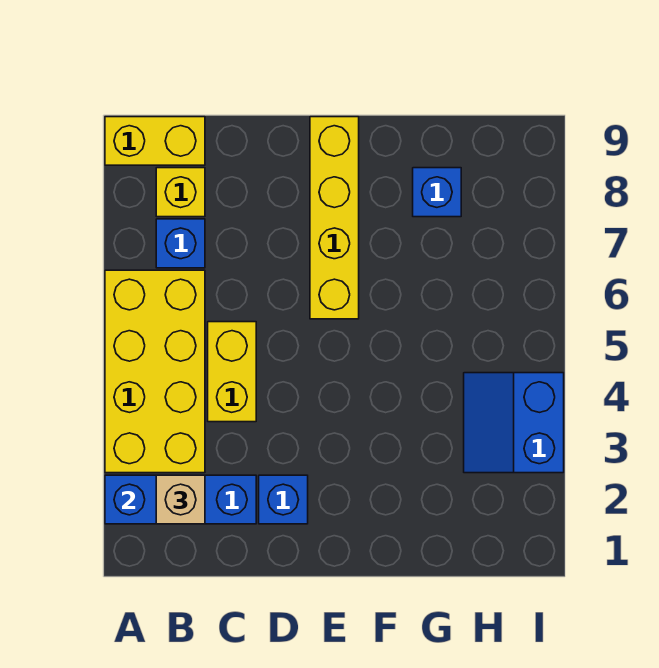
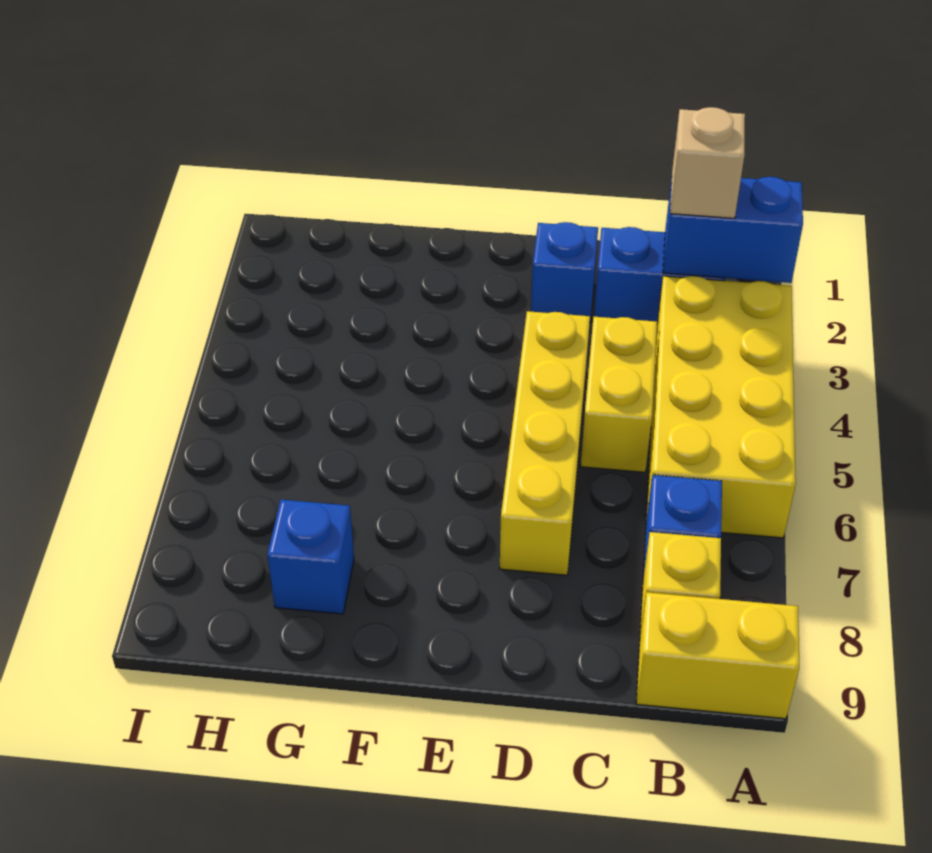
yellow brick E6:E9 level 1 -> yellow brick D4:D7 level 1
blue slope H3:I4 level 1 top I -> none

